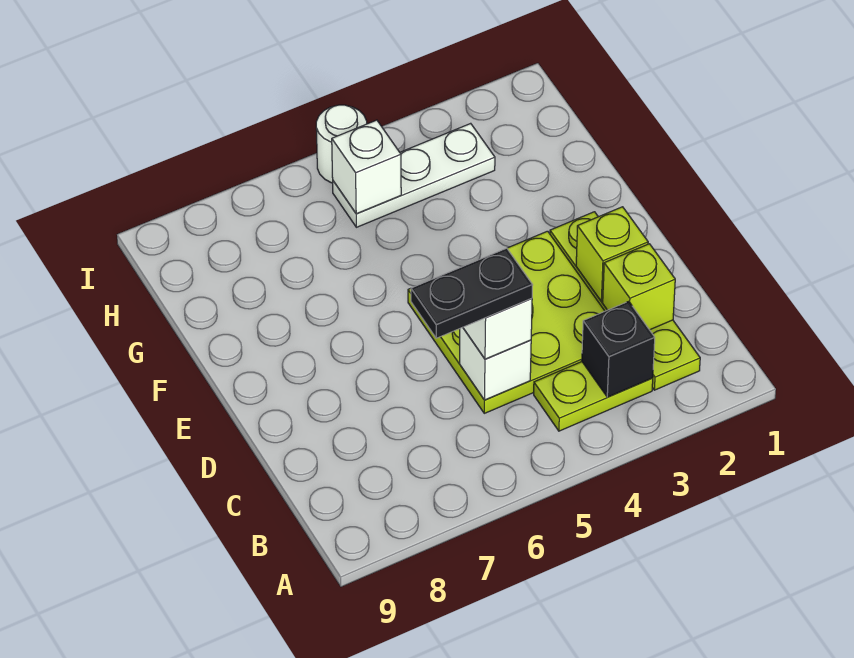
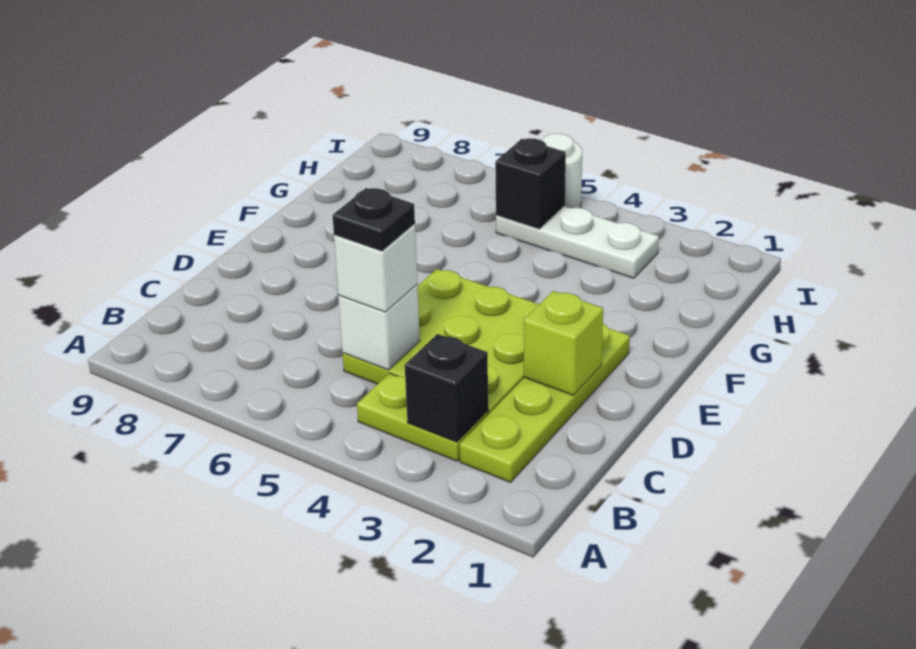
lime brick C2 level 2 -> none
black plate C5:C6 level 4 -> black plate C5 level 4
white brick H5 level 2 -> black brick H5 level 2

